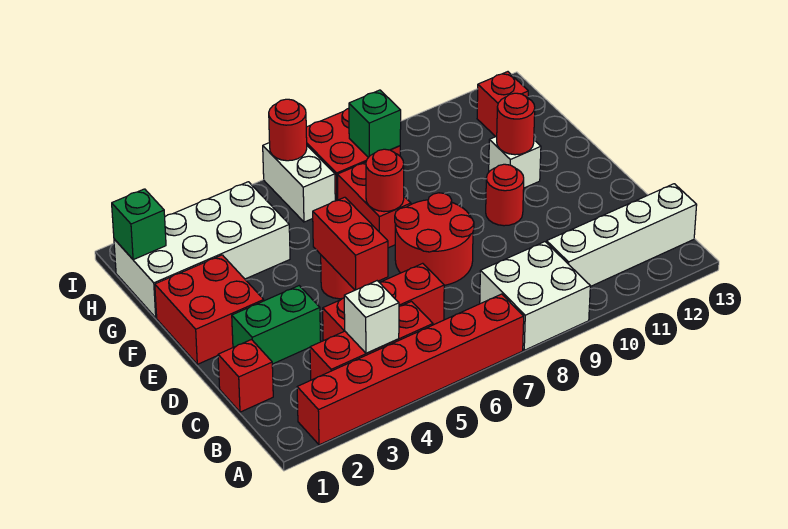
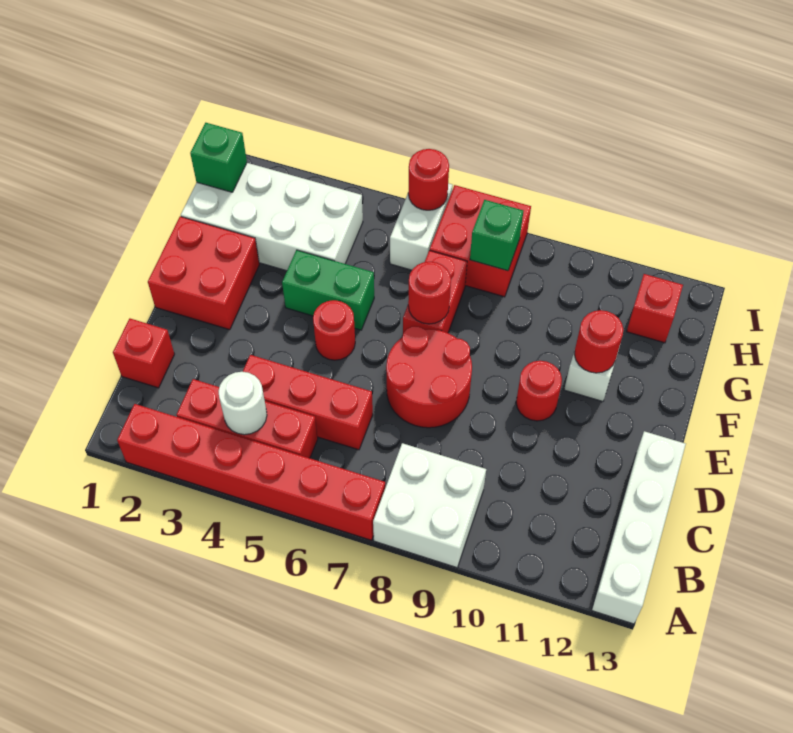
white brick B4 level 2 -> white round brick B4 level 2
white brick B10:B13 level 1 -> white brick A13:D13 level 1
green brick D2:D3 level 1 -> green brick F4:F5 level 1
red brick D5:E5 level 2 -> none

